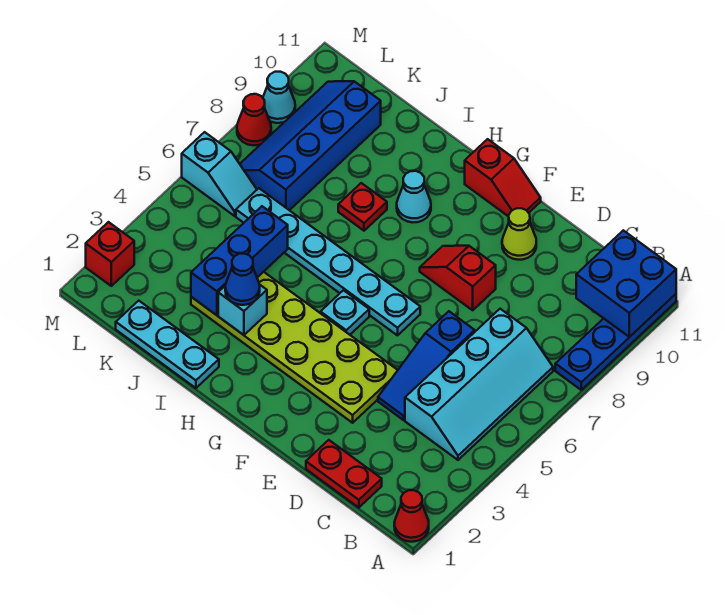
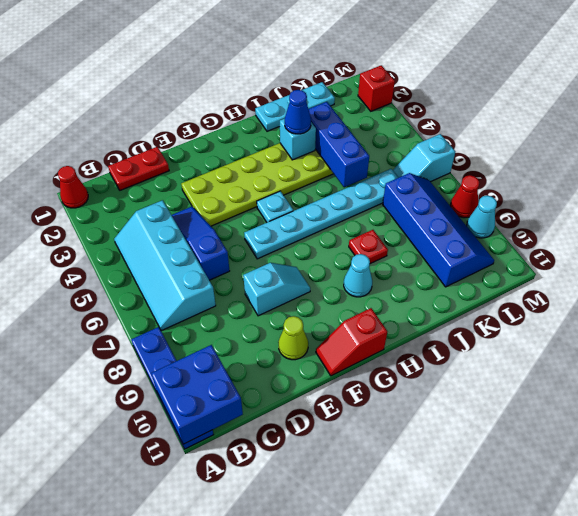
red slope E8:F8 level 1 top E -> cyan slope E8:F8 level 1 top E

